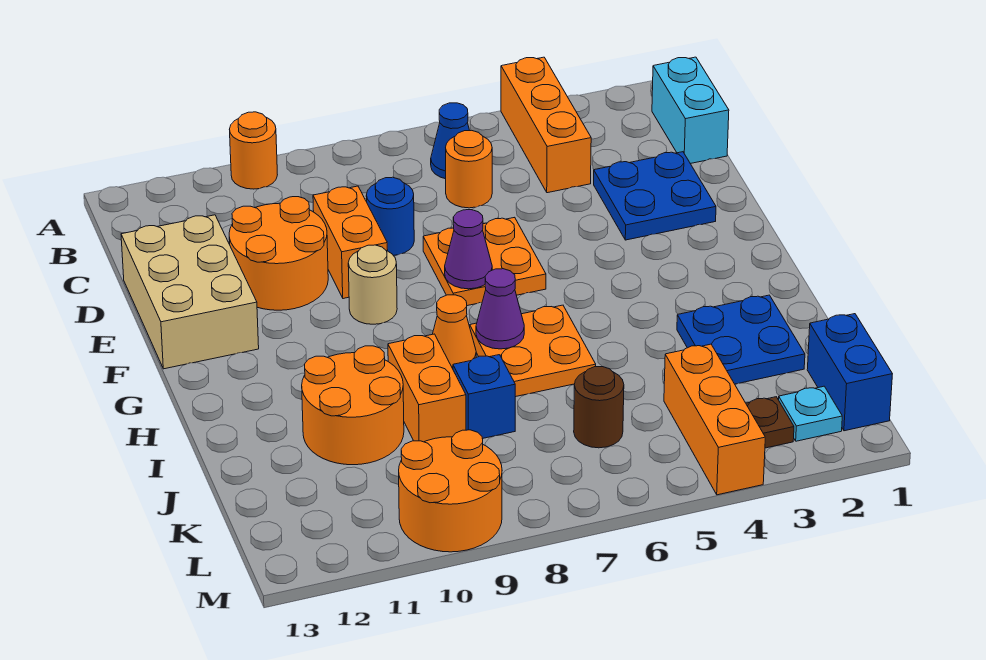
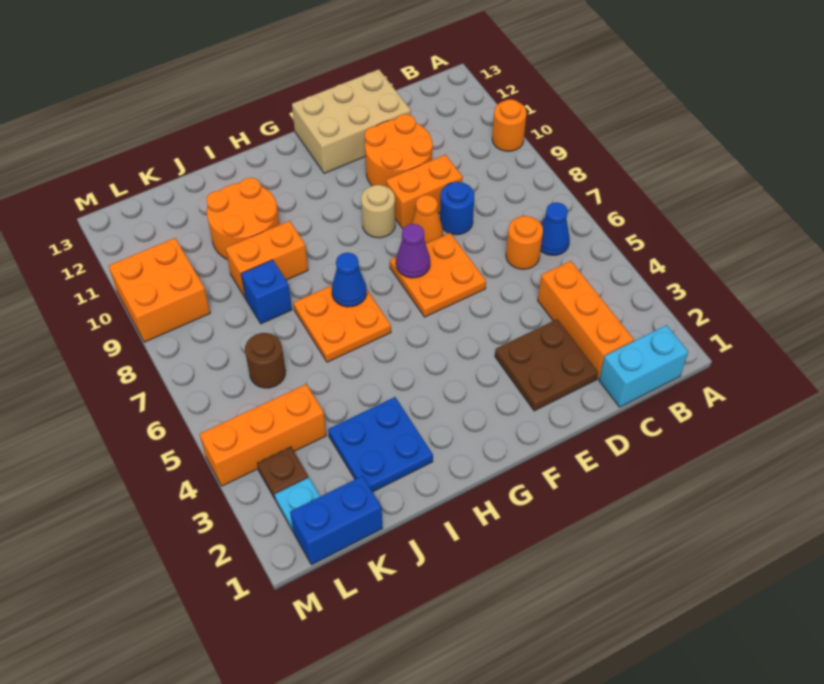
orange brick A4:C4 level 1 -> orange brick C2:C4 level 1
blue plate D2:E3 level 1 -> brown plate D2:E3 level 1
purple cone H7 level 2 -> blue cone H7 level 2
orange cone H8 level 1 -> orange cone E8 level 1
orange round brick L9:M10 level 1 -> orange brick L9:M10 level 1

